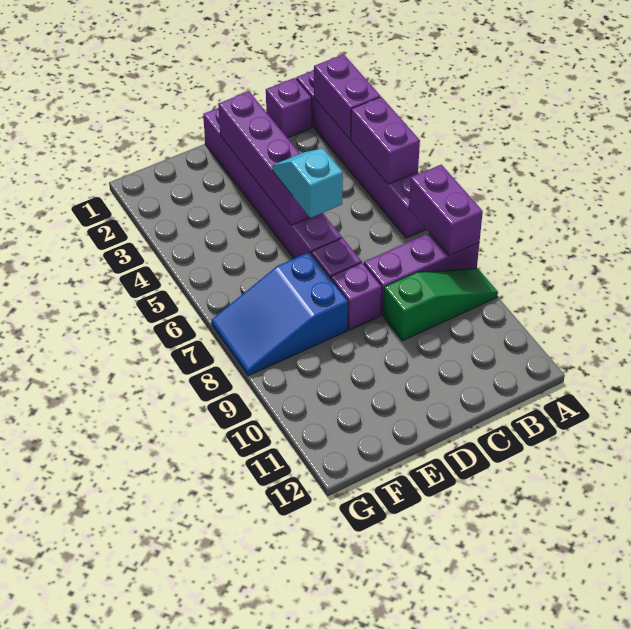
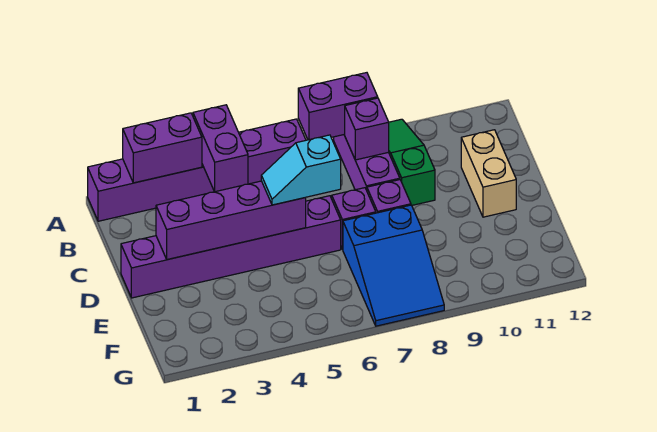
purple brick A4:A5 level 2 -> purple brick A4:B4 level 2
purple brick B1 level 1 -> purple brick B8 level 2
none -> tan brick C11:D11 level 1

